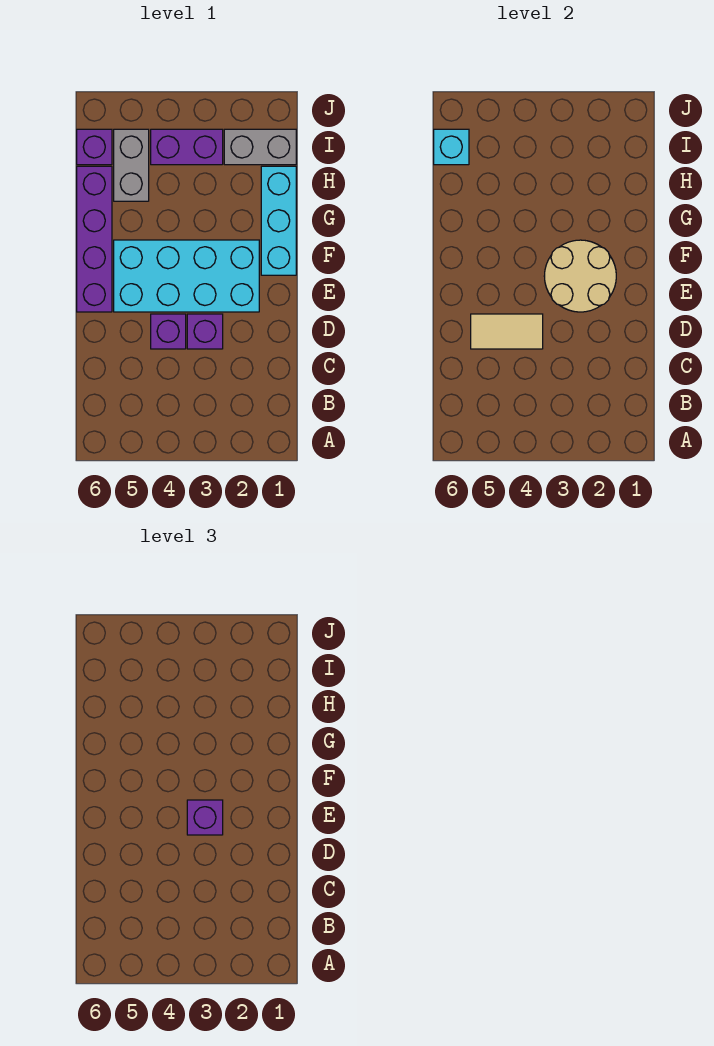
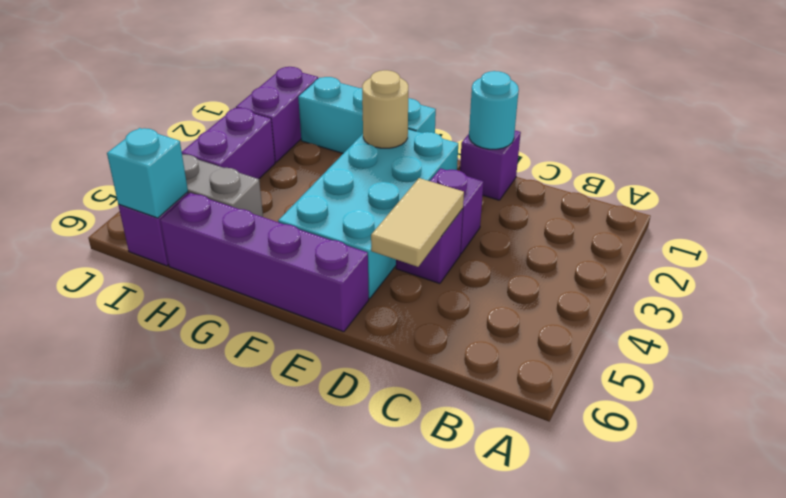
none -> cyan round brick D1 level 2
tan round brick E2:F3 level 2 -> tan round brick F2 level 2
purple brick E3 level 3 -> purple brick D1 level 1
grey brick I1:I2 level 1 -> purple brick I1:I2 level 1

